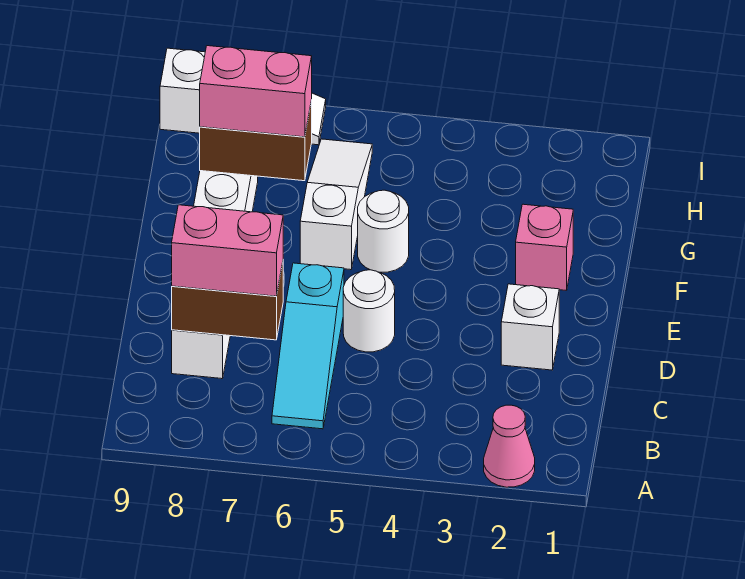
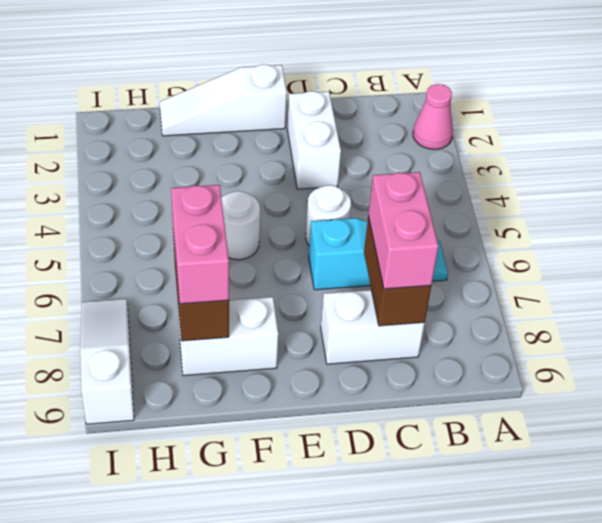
white brick D2 level 1 -> white brick D2:D3 level 1
pink brick F2 level 1 -> none
white slope F6:H6 level 1 top F -> white slope E1:G1 level 1 top E

